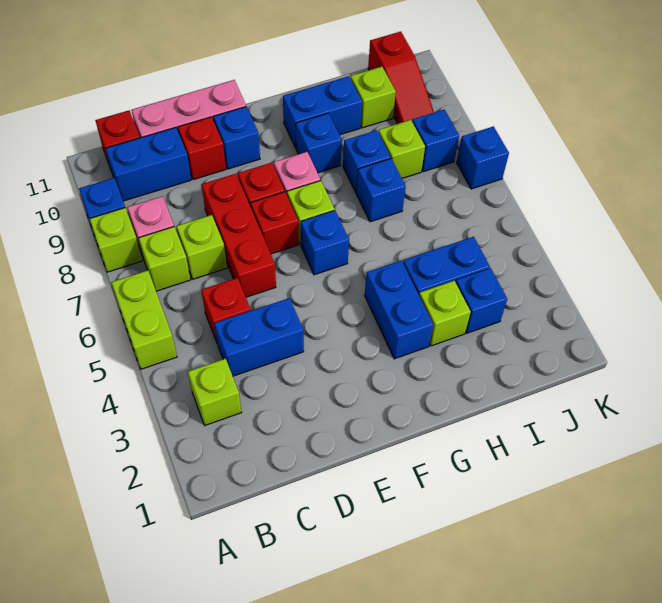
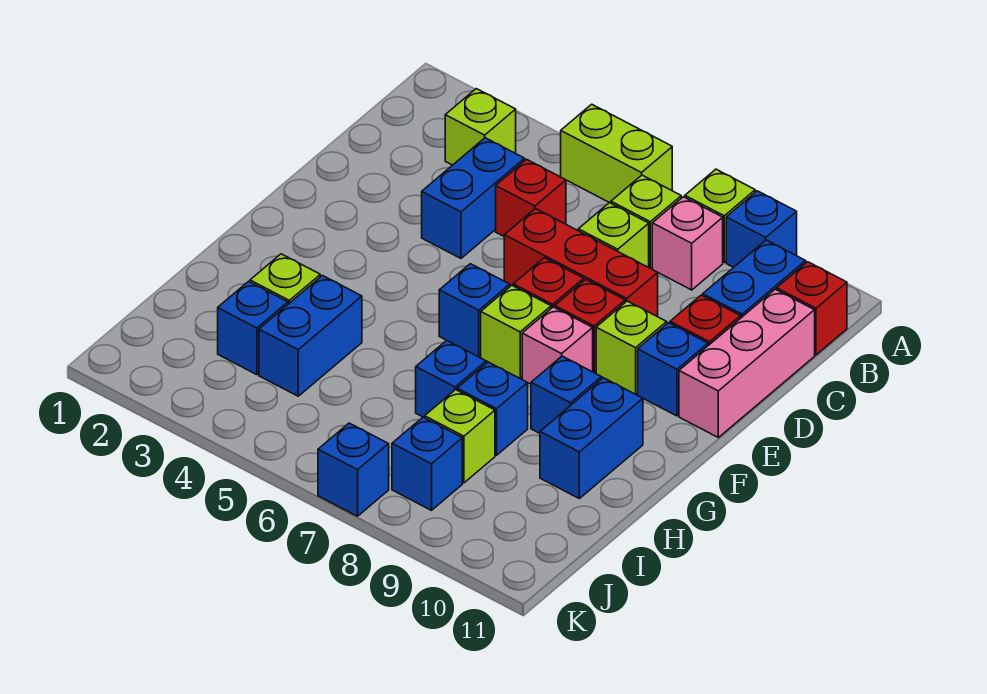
blue brick G3:G4 level 1 -> none
lime brick I10 level 1 -> lime brick E9 level 1
red slope J9:J11 level 1 top 11 -> none

